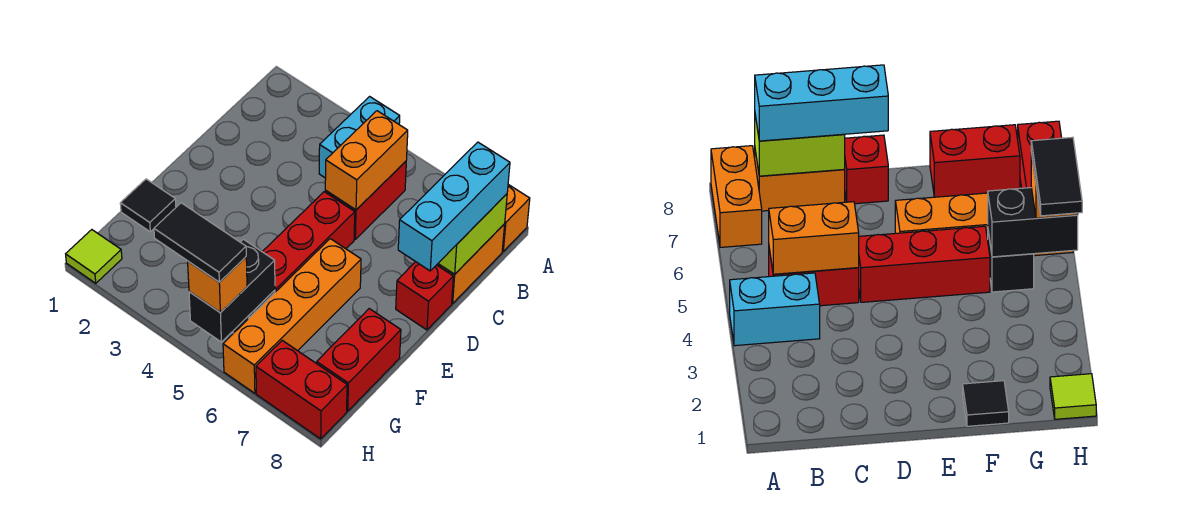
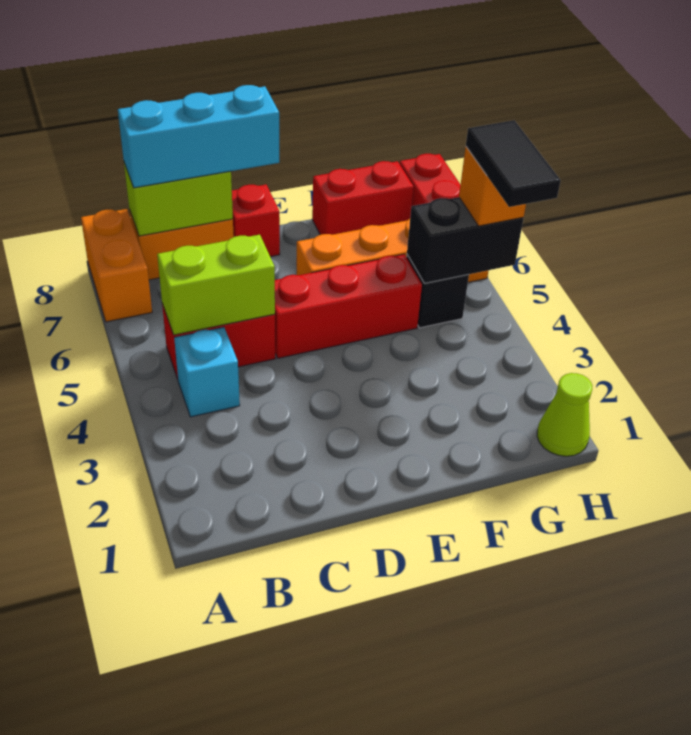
cyan brick A4:B4 level 1 -> cyan brick B4 level 1
orange brick B5:C5 level 2 -> lime brick B5:C5 level 2
black tile F1 level 1 -> none
lime tile H1 level 1 -> lime cone H1 level 1

